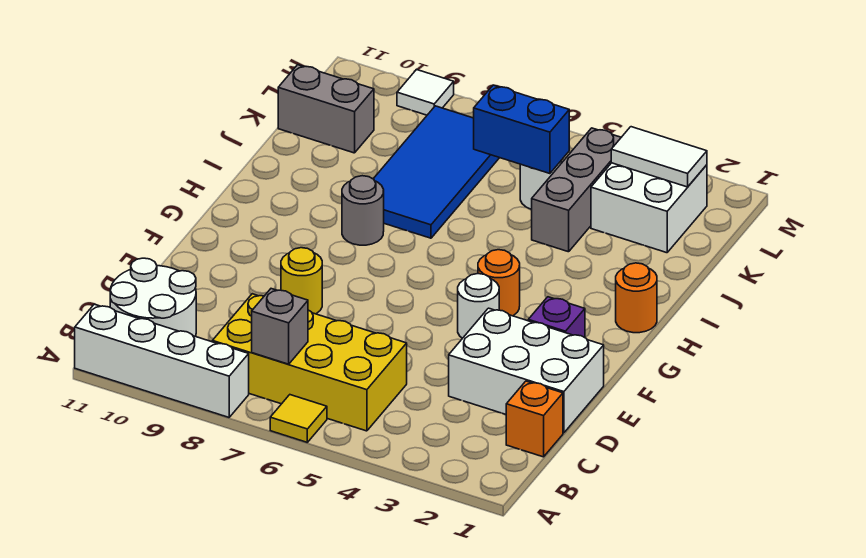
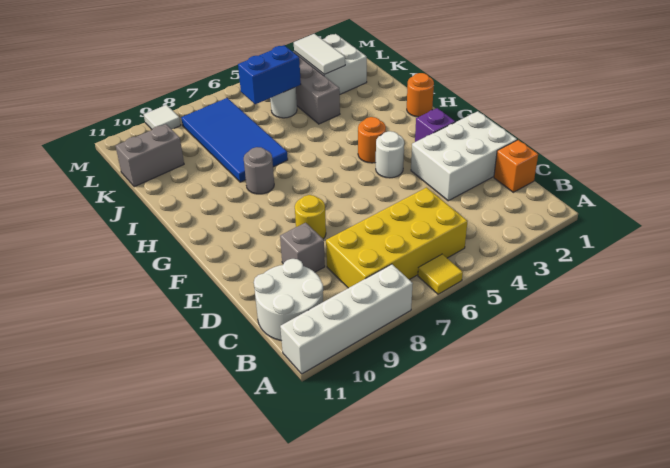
grey brick B7 level 2 -> grey brick D9 level 1
white tile L2:L3 level 2 -> white tile K3:L3 level 2

